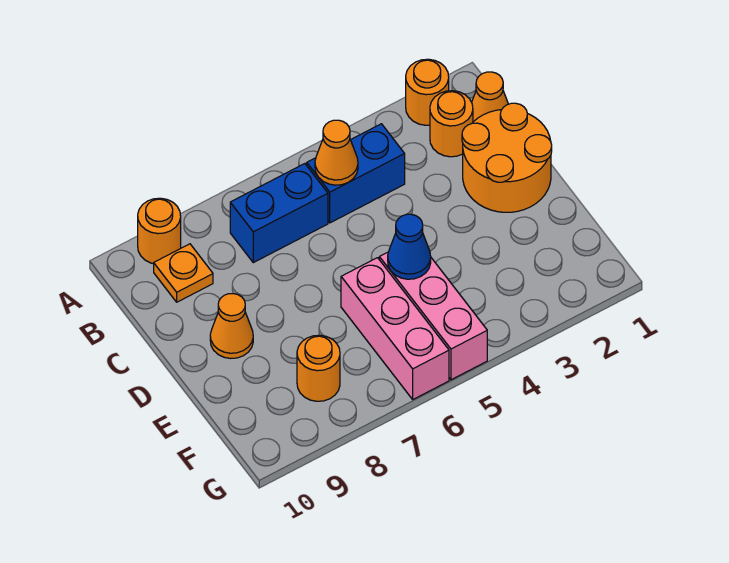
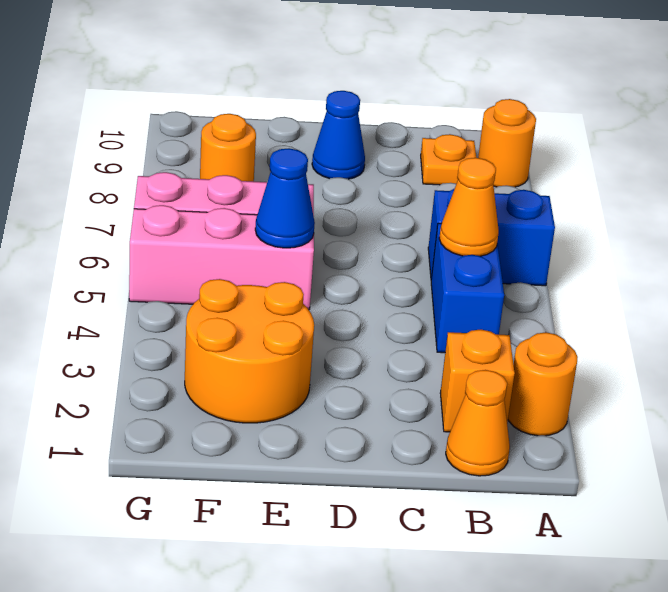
orange round brick B2 level 1 -> orange brick B2 level 1
blue brick B6:B7 level 1 -> blue brick A6:B6 level 1
orange round brick C1:D2 level 1 -> orange round brick E2:F3 level 1
orange cone D9 level 1 -> blue cone D9 level 1

